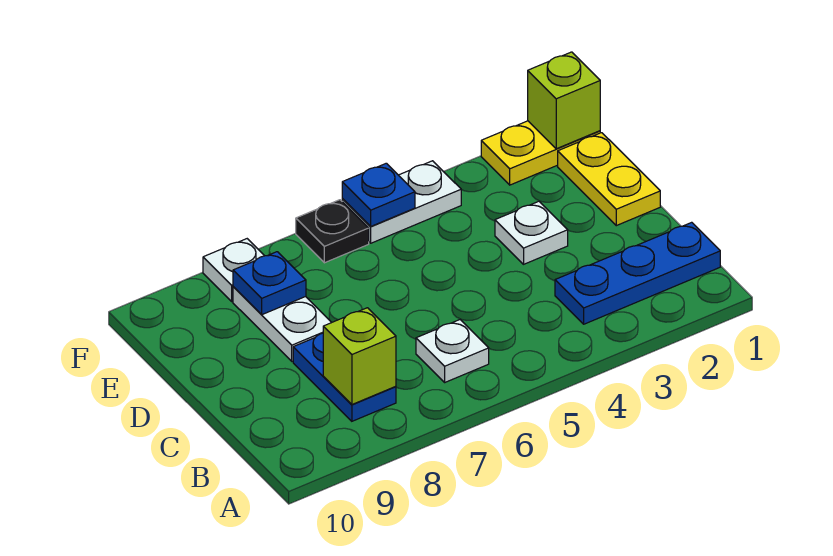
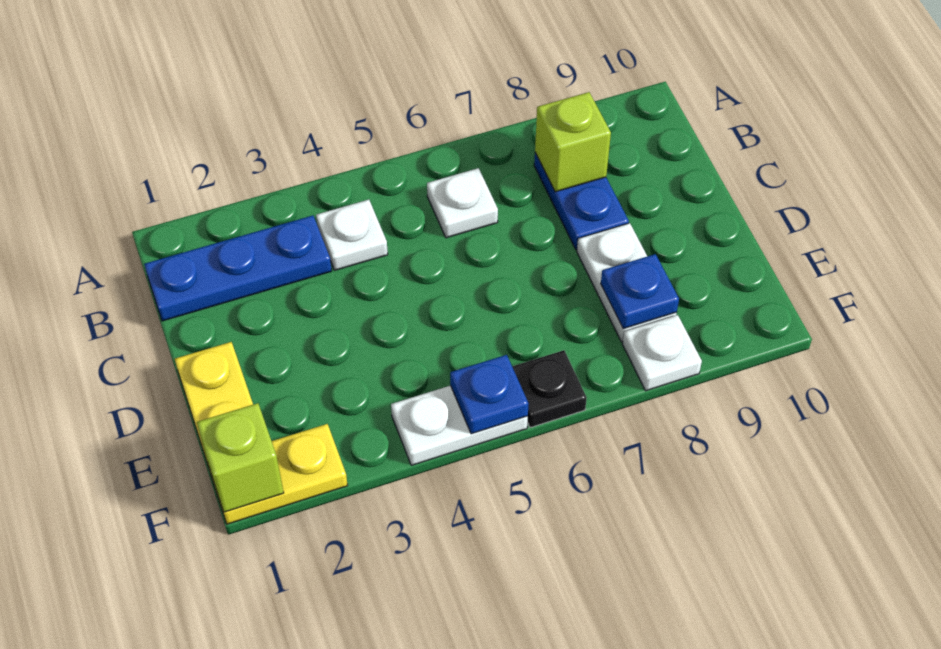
white plate D3 level 1 -> white plate B4 level 1

